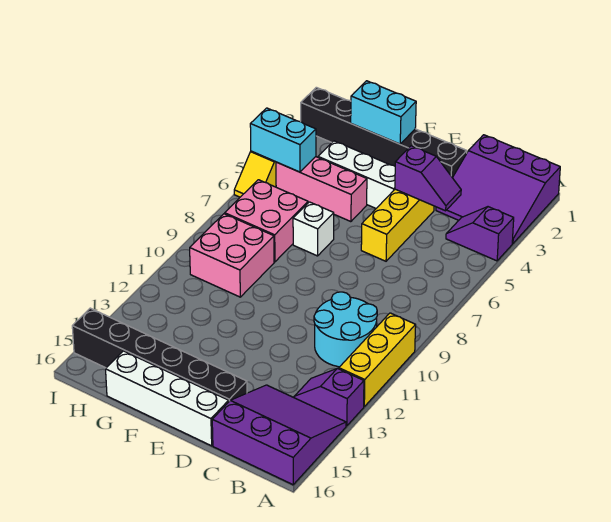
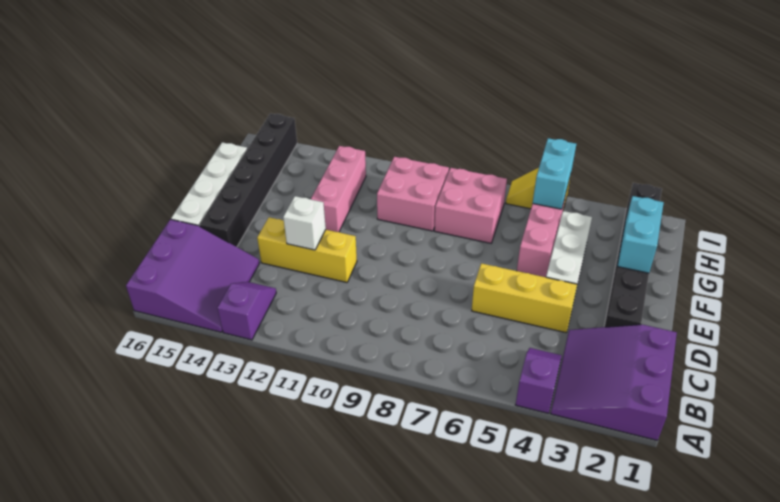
yellow brick A10:A12 level 1 -> yellow brick D11:D13 level 1
cyan round brick B10:C11 level 1 -> none
purple slope C4:D4 level 2 top D -> none
white brick F7 level 1 -> white brick D12 level 2
none -> pink brick F12:H12 level 1

